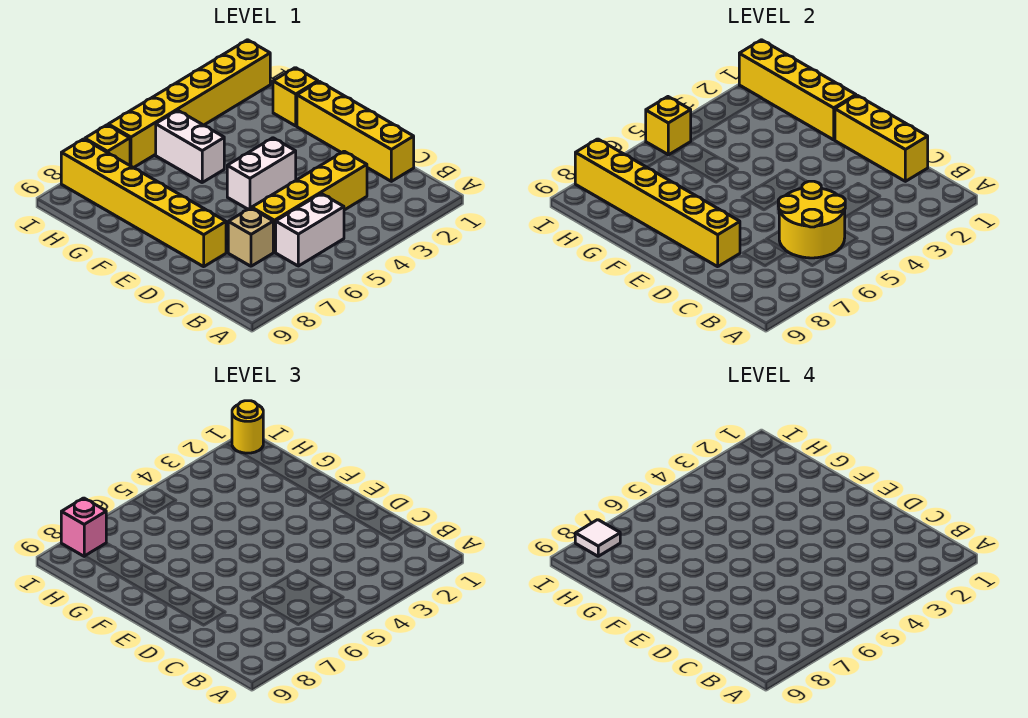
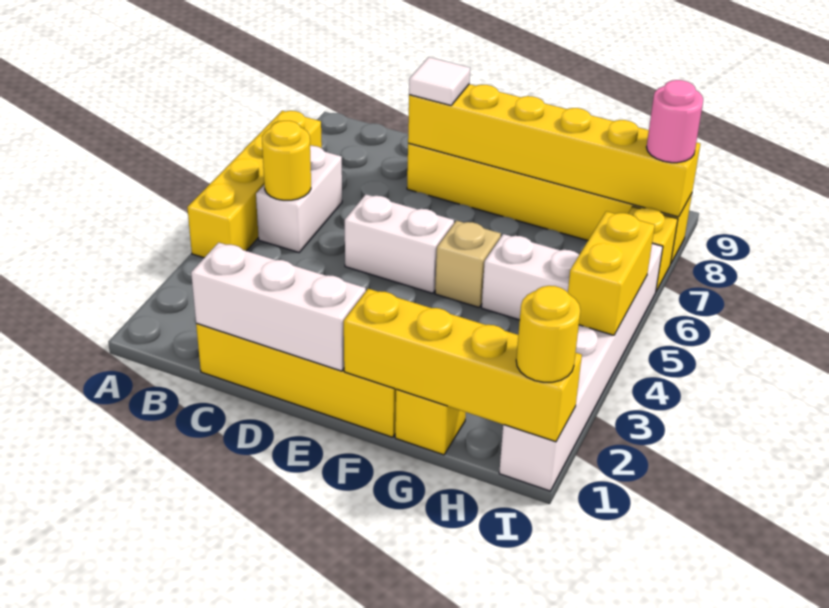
yellow round brick B5:C6 level 2 -> yellow round brick B5 level 2
yellow brick C1:E1 level 2 -> white brick C1:E1 level 2
yellow brick C3:C6 level 1 -> yellow brick A4:A7 level 1
tan brick C7 level 1 -> tan brick F5 level 1
white brick E4:E5 level 1 -> white brick D5:E5 level 1
yellow brick I1:I6 level 1 -> white brick I1:I6 level 1
yellow brick I5 level 2 -> yellow brick I4:I5 level 2
pink brick I8 level 3 -> pink round brick I8 level 3
white tile I8 level 4 -> white tile D8 level 3

